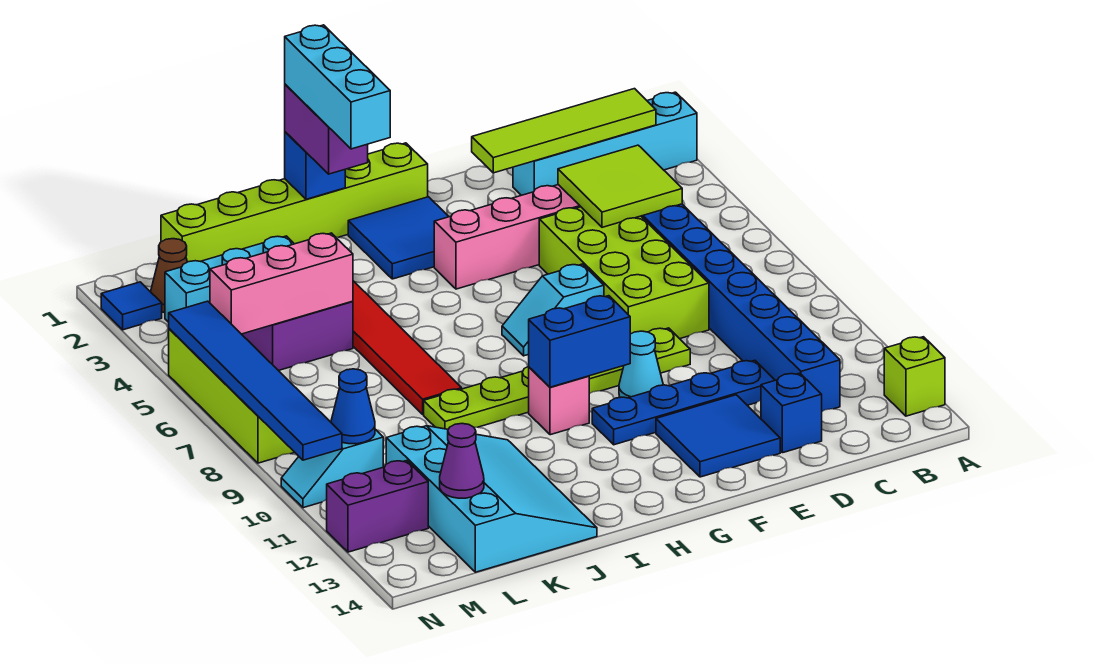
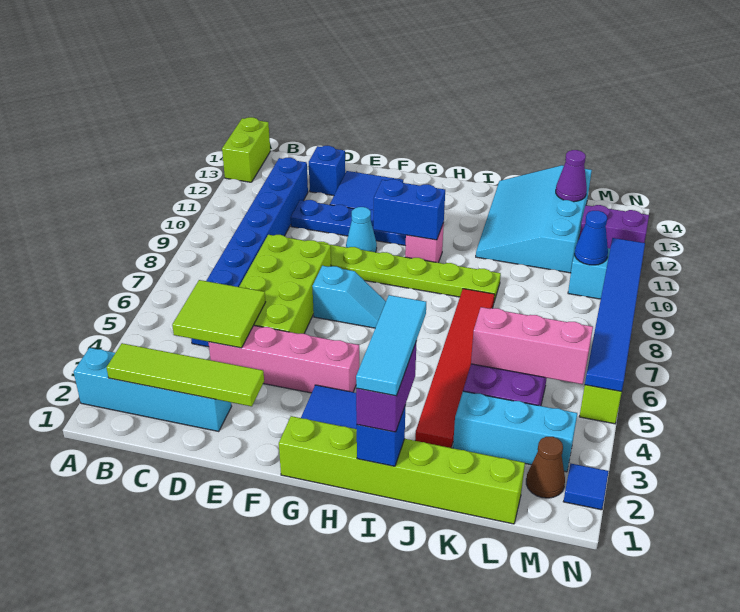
lime brick A13 level 1 -> lime brick A13:A14 level 1
cyan brick I1:I3 level 4 -> cyan tile I1:I3 level 4

